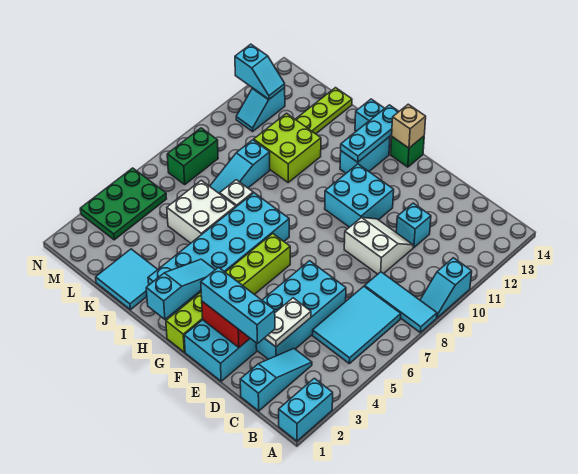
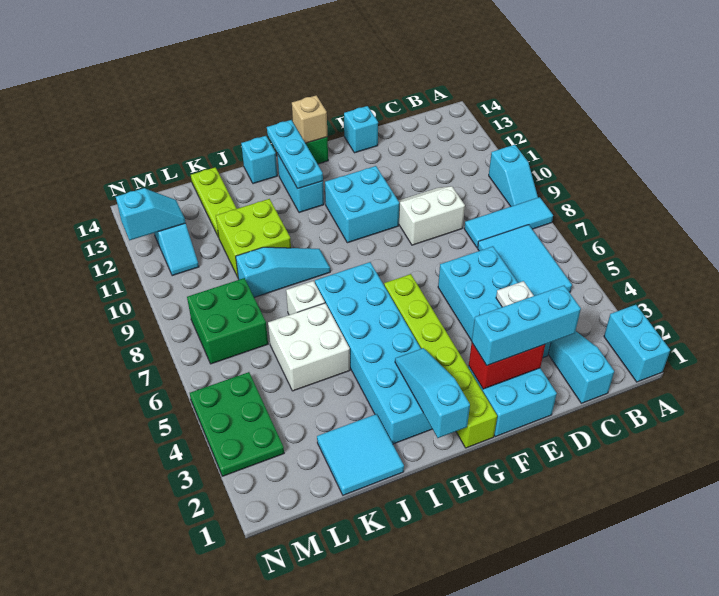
cyan brick D11 level 1 -> cyan brick E14 level 1
cyan slope K7:K9 level 1 top 9 -> cyan slope I9:K9 level 1 top K
green brick M7:M8 level 1 -> green brick L7:M8 level 1

